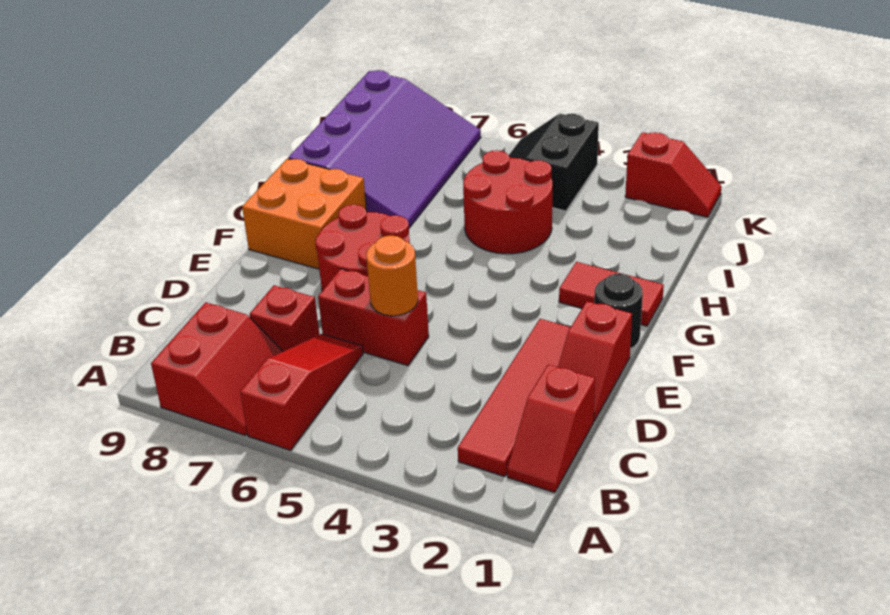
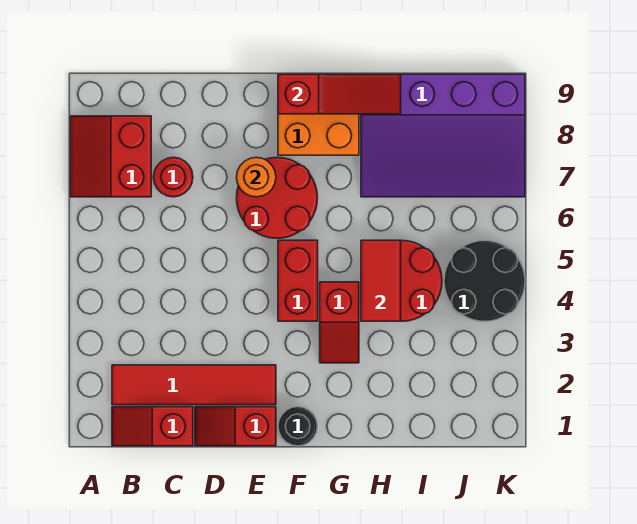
red slope A6:C6 level 1 top A -> red slope F9:H9 level 2 top F
red slope A7:B8 level 1 top 8 -> red slope A7:B8 level 1 top B
red brick C7 level 1 -> red round brick C7 level 1
red brick D5:D6 level 1 -> red brick F4:F5 level 1
orange round brick D5 level 2 -> orange round brick E7 level 2
red tile G1:G2 level 1 -> red tile H4:H5 level 2
black slope J4:K5 level 1 top 4 -> black round brick J4:K5 level 1
red slope K1:K2 level 1 top 2 -> red slope G3:G4 level 1 top 4

